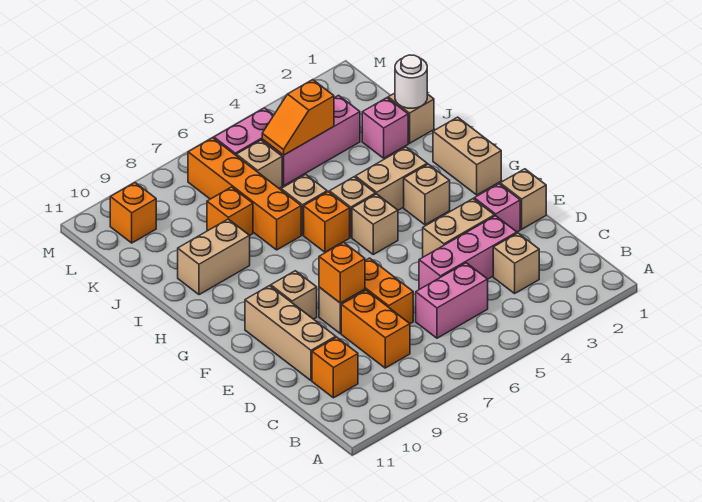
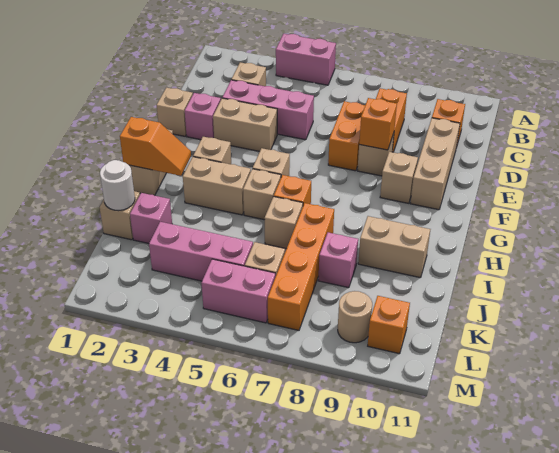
pink brick C5:C6 level 1 -> pink brick A4:A5 level 1
orange brick J8 level 1 -> pink brick J8 level 1
orange slope K4:K5 level 2 top 4 -> orange slope H1:H2 level 2 top 1
none -> tan round brick L9 level 1

